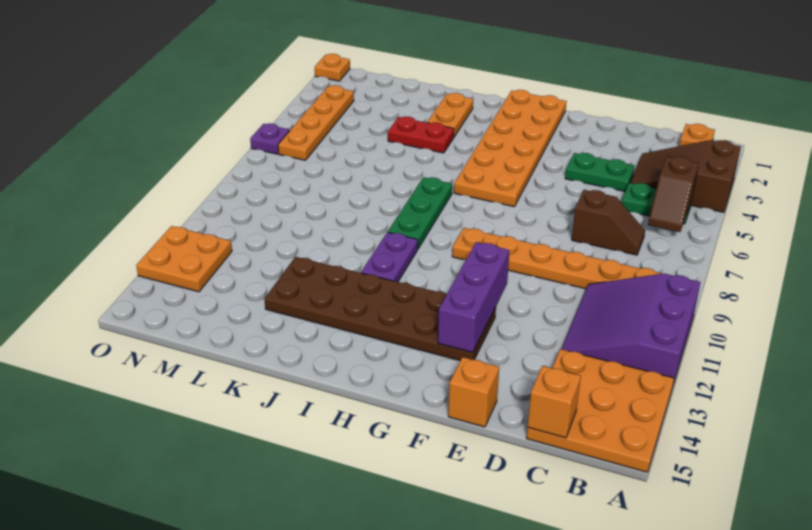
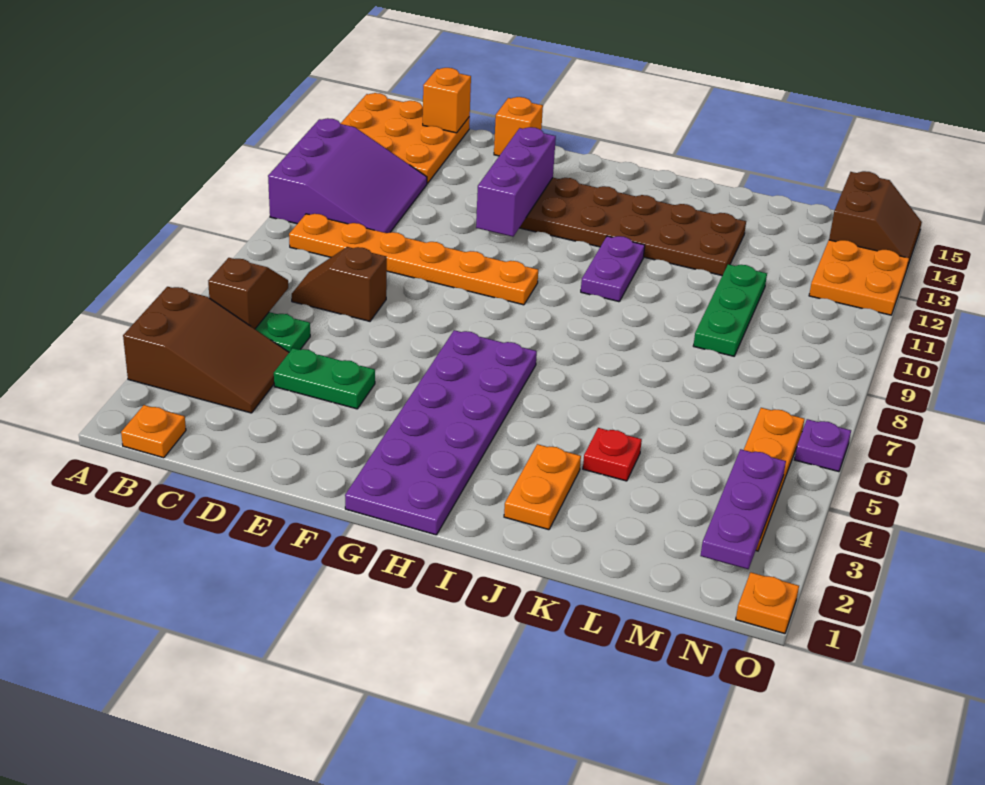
orange plate G1:H6 level 1 -> purple plate G1:H6 level 1
green plate I7:I9 level 1 -> green plate L9:L11 level 1
red plate J4:K4 level 1 -> red plate K4 level 1
none -> purple plate N2:N4 level 2
none -> brown slope N14:O15 level 1 top N

